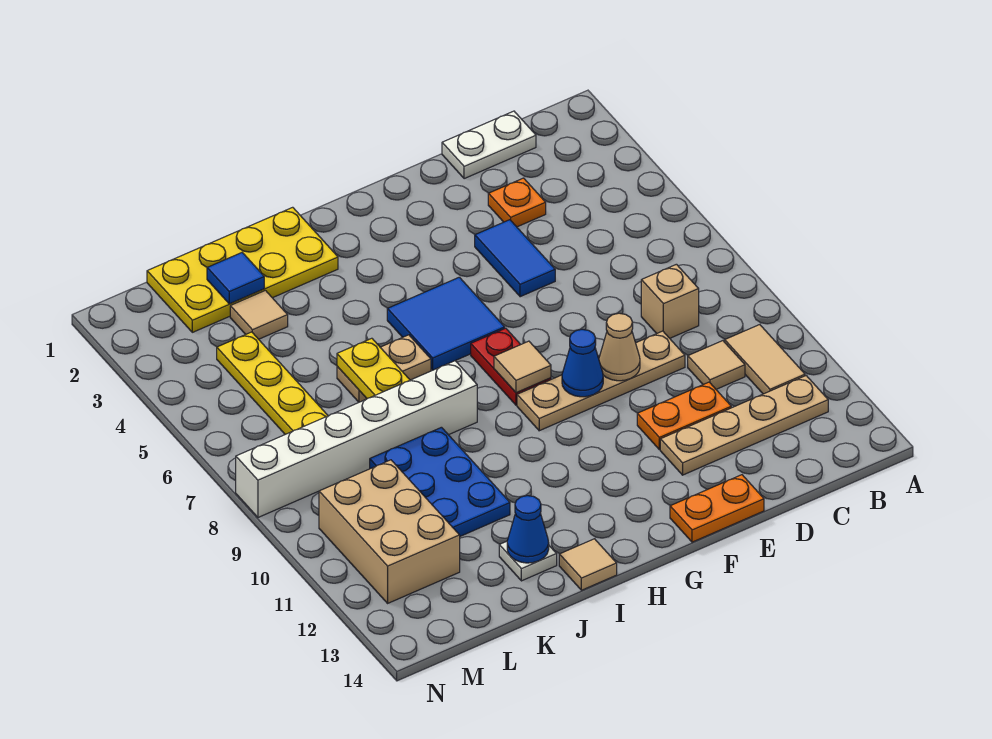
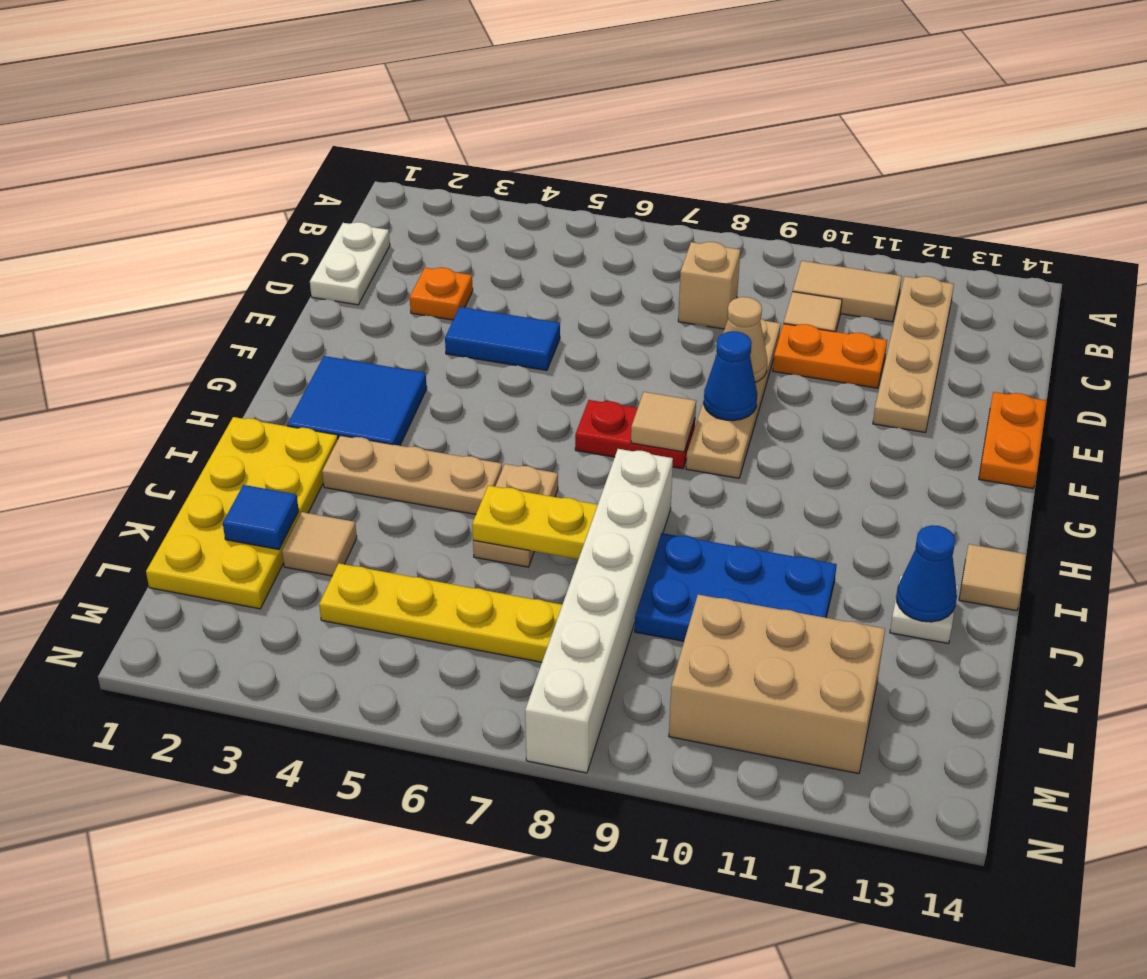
orange plate D11:E11 level 1 -> orange plate D10:D11 level 1
blue tile G5:H6 level 1 -> blue tile G2:H3 level 1
none -> tan plate I3:I5 level 1

